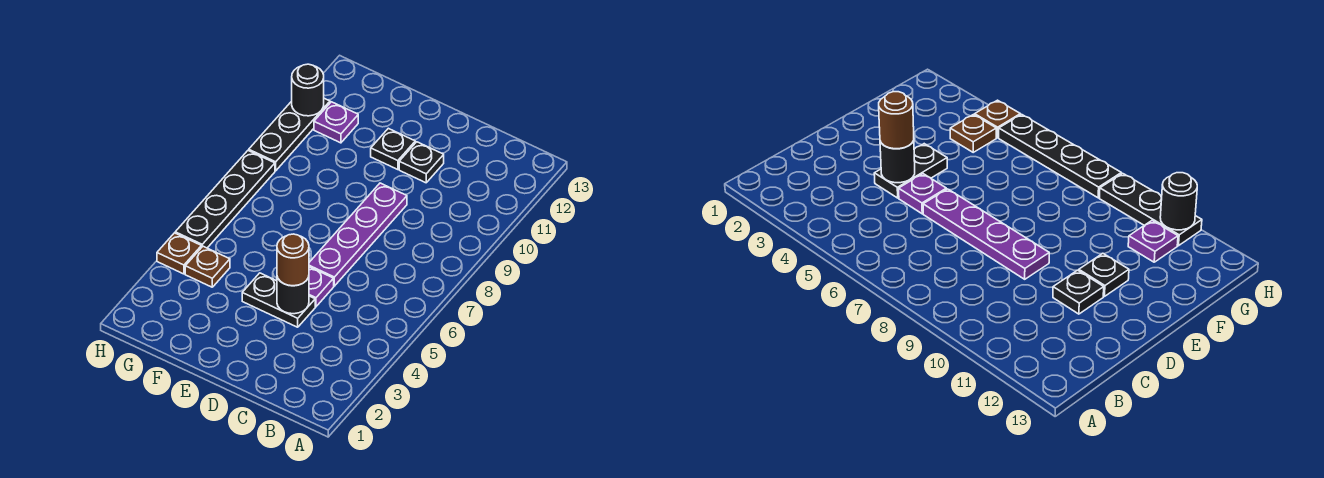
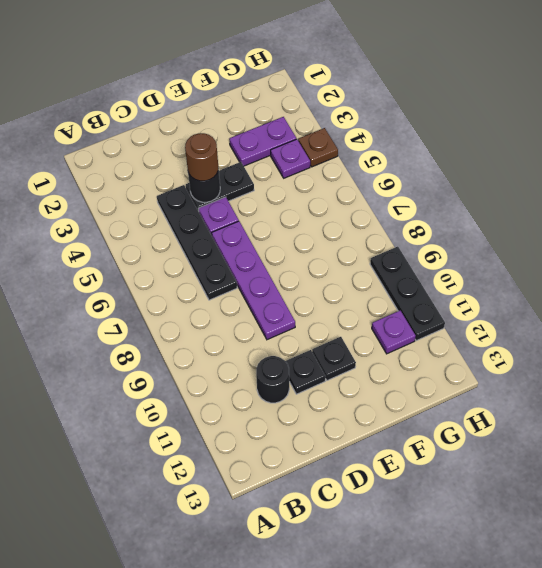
none -> purple plate F3:G3 level 1
brown plate G4 level 1 -> purple plate G4 level 1
black plate H5:H8 level 1 -> black plate C4:C7 level 1
black round brick H11 level 2 -> black round brick C11 level 1

